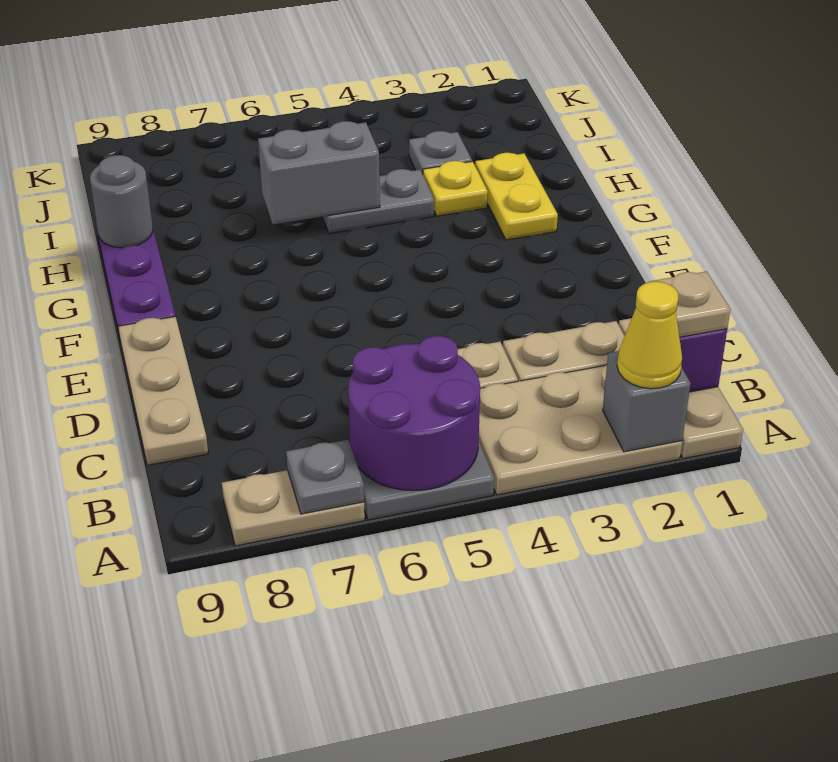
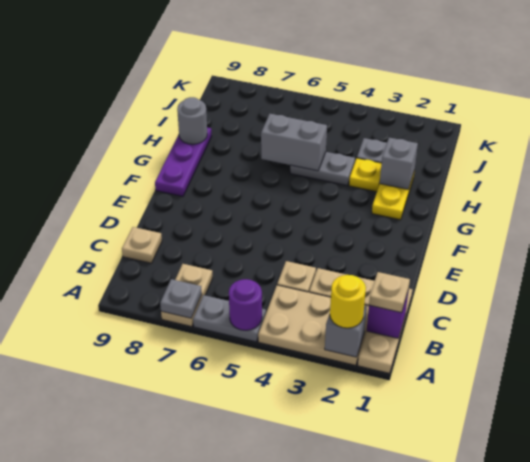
yellow cone A2 level 3 -> yellow round brick A2 level 3
purple round brick A5:B6 level 2 -> purple round brick A5 level 2
tan plate A7:A8 level 1 -> tan plate A7:B7 level 1
tan plate C9:E9 level 1 -> tan plate C9 level 1
none -> grey brick H2 level 2

